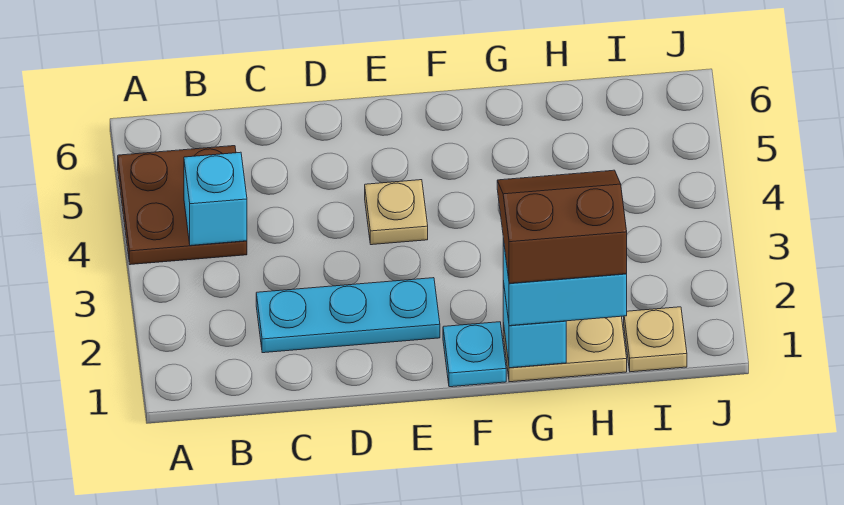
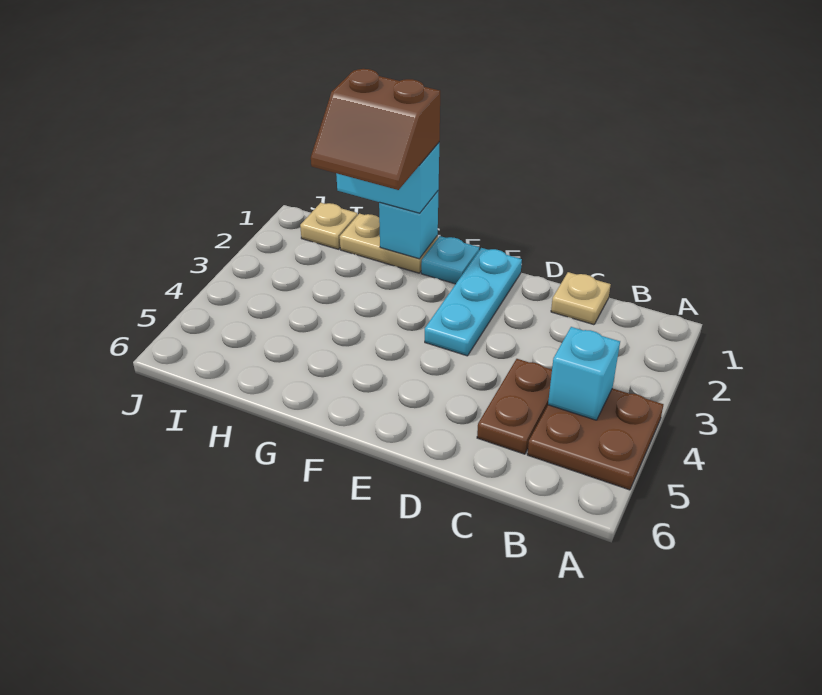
cyan plate C2:E2 level 1 -> cyan plate E1:E3 level 1
none -> brown plate C4:C5 level 1
tan plate E4 level 1 -> tan plate C1 level 1

